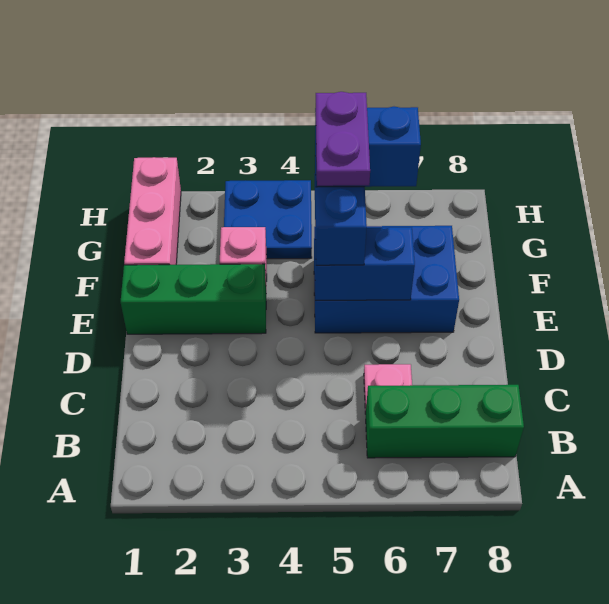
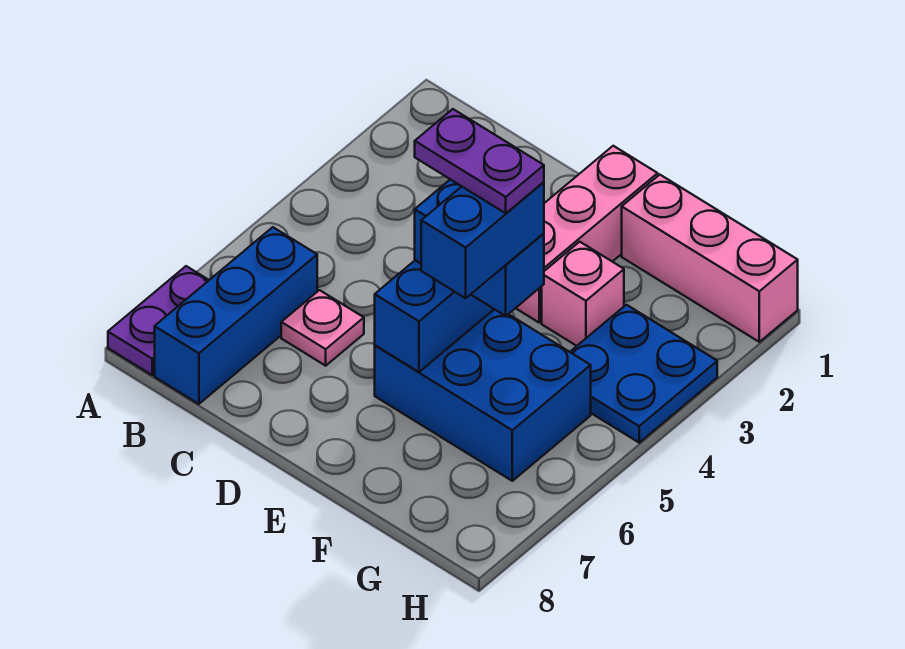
none -> purple plate A7:A8 level 1
green brick B6:B8 level 1 -> blue brick B6:B8 level 1
green brick E1:E3 level 1 -> pink brick E1:E3 level 1
blue brick E5:F7 level 1 -> blue brick E5:G6 level 1

